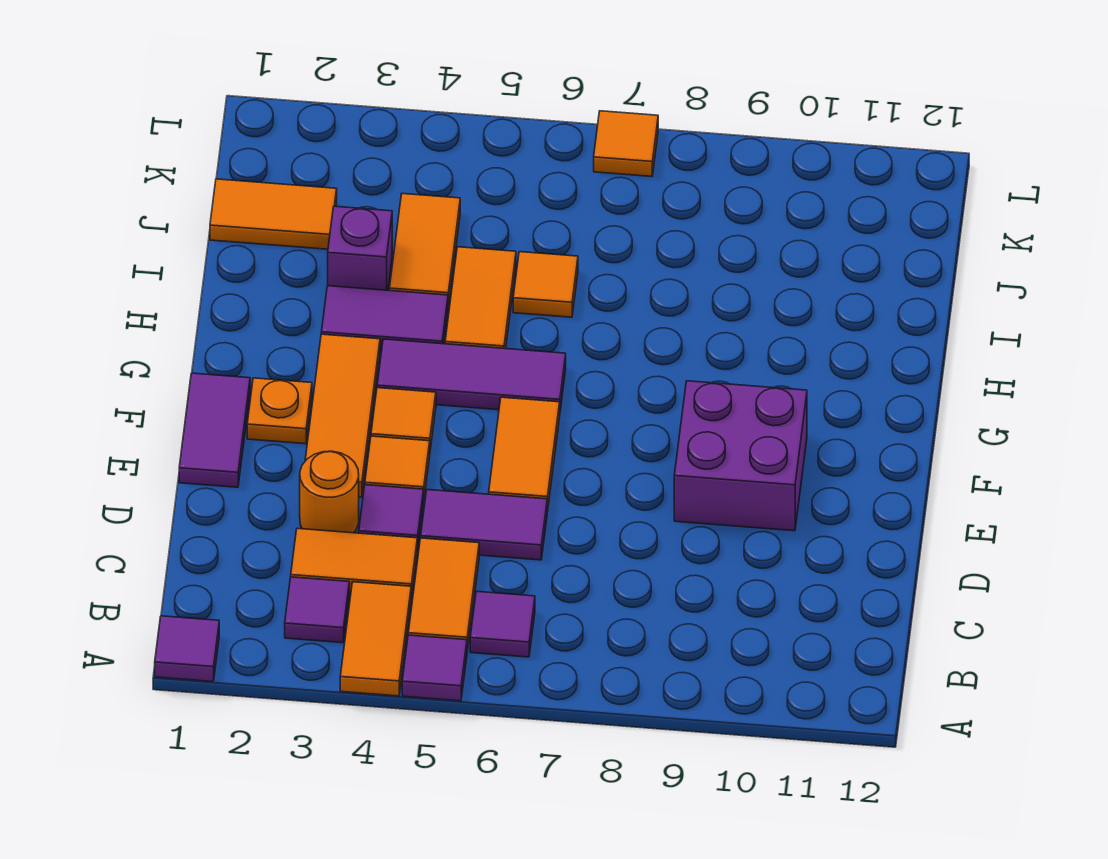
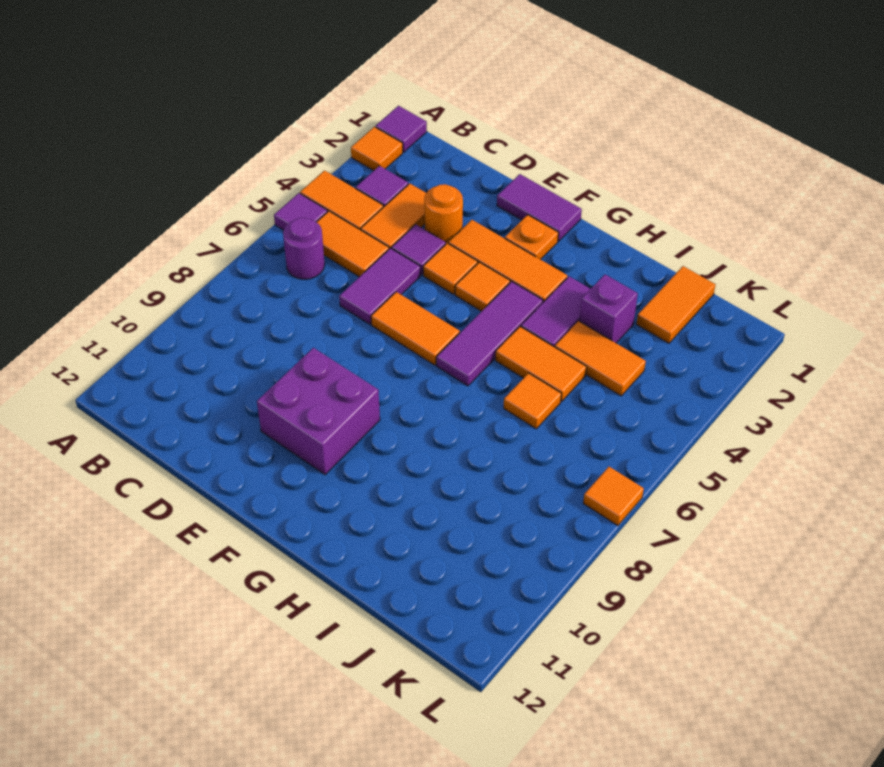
none -> orange tile A2 level 1
purple tile B6 level 1 -> purple round brick B6 level 1

